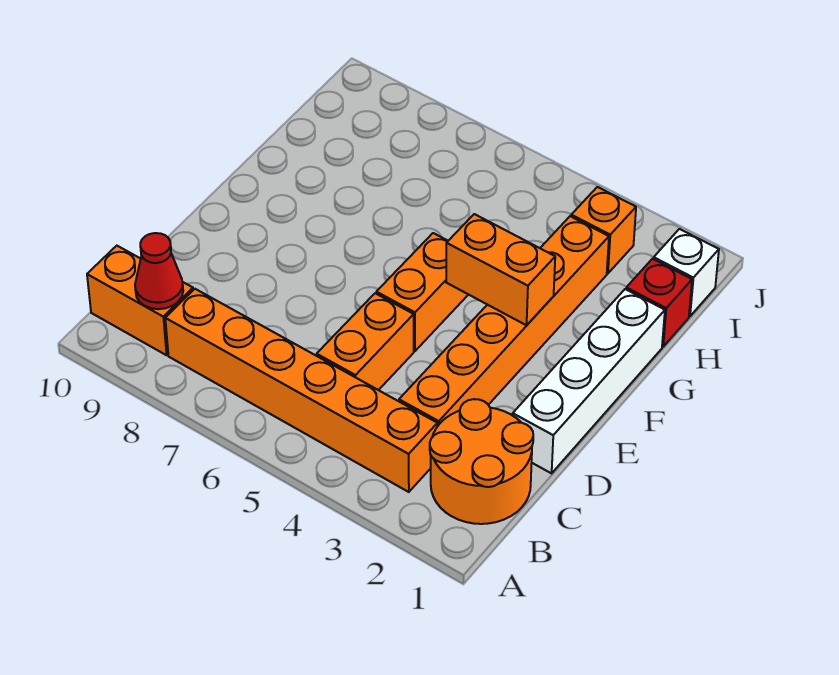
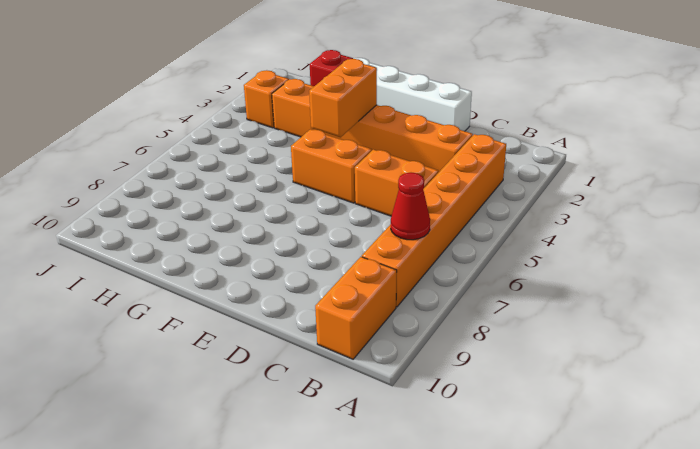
orange round brick B1:C2 level 1 -> none
red cone B9 level 2 -> red cone B7 level 2
white brick I1 level 1 -> none

